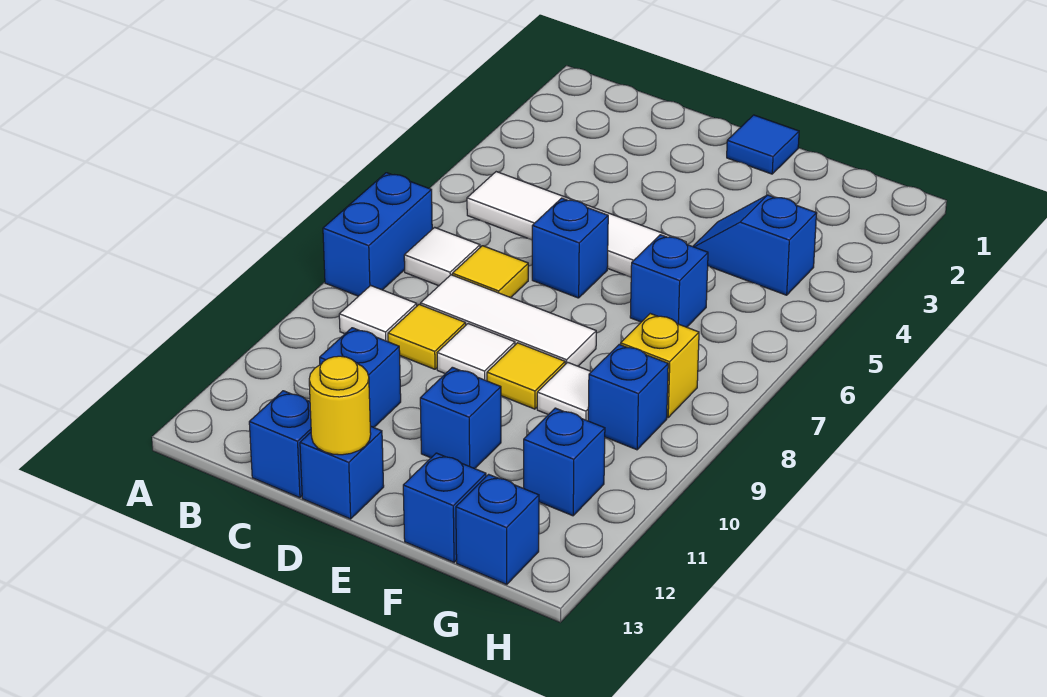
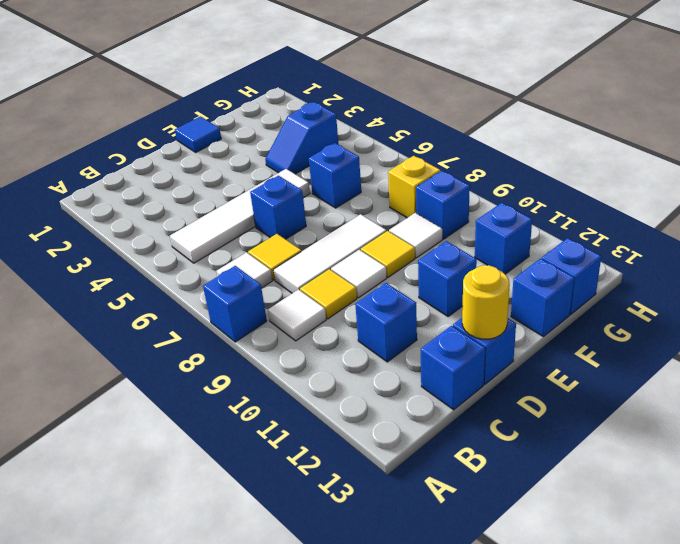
blue brick A7:A8 level 1 -> blue brick A8 level 1

